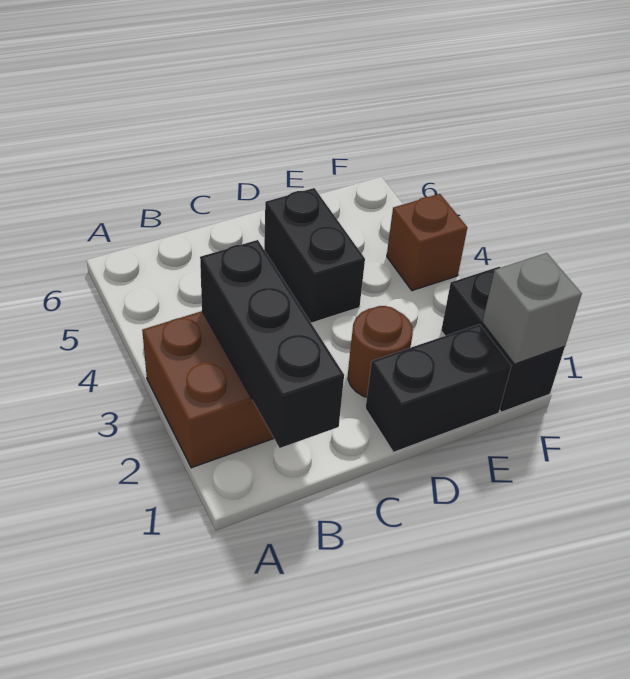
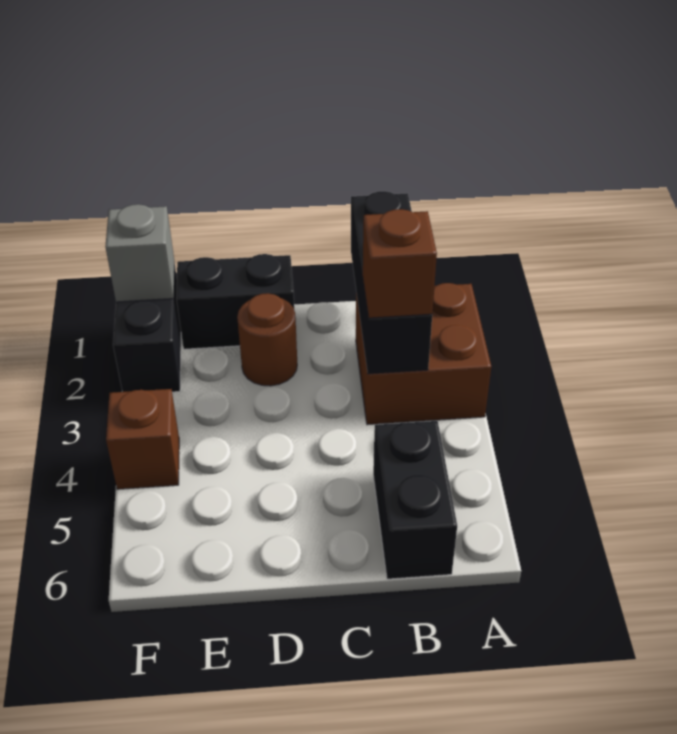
none -> brown brick B3 level 3
black brick D4:D5 level 1 -> black brick B5:B6 level 1

